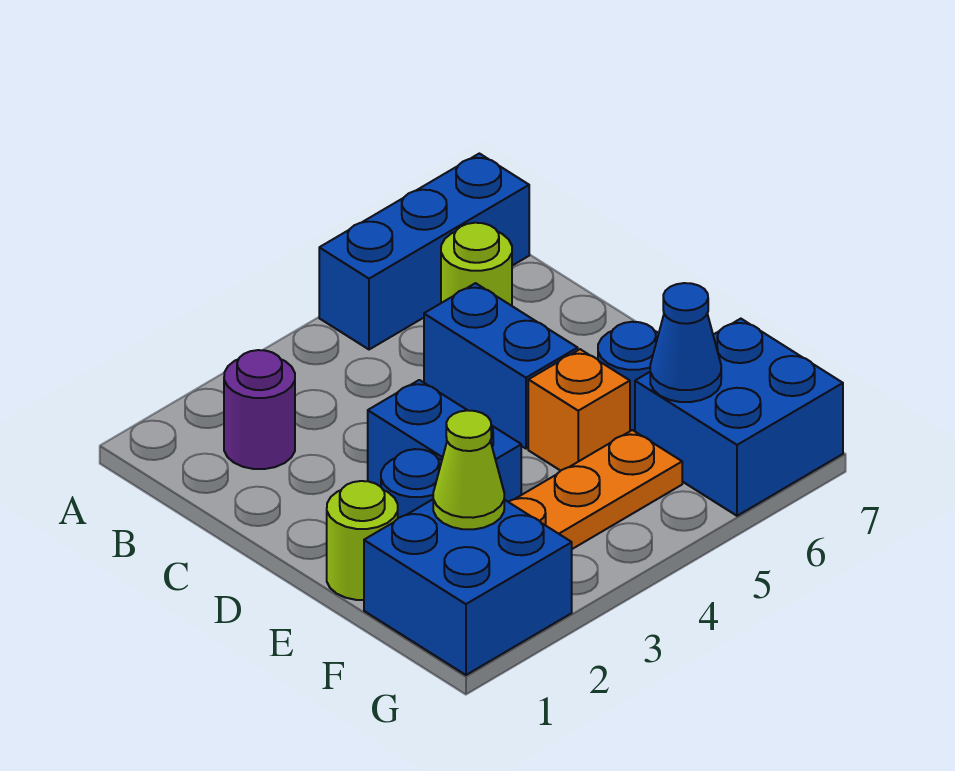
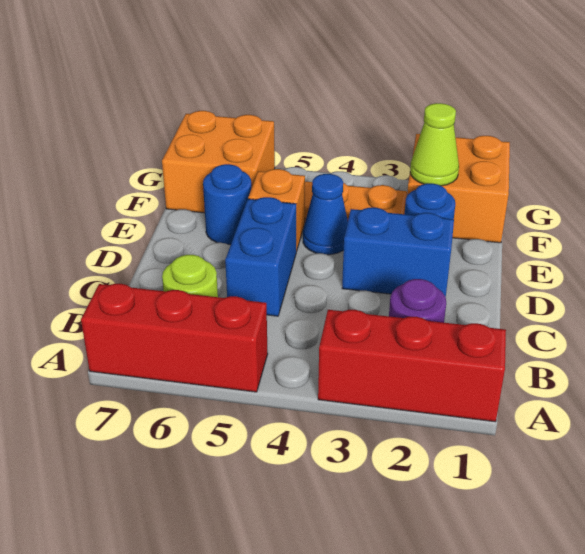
none -> red brick A1:A3 level 1
blue brick A5:A7 level 1 -> red brick A5:A7 level 1
blue brick D3:E3 level 1 -> blue brick D2:D3 level 1
lime round brick E1 level 1 -> none
blue brick F1:G2 level 1 -> orange brick F1:G2 level 1
blue brick F6:G7 level 1 -> orange brick F6:G7 level 1
blue cone F6 level 2 -> blue cone E4 level 1

